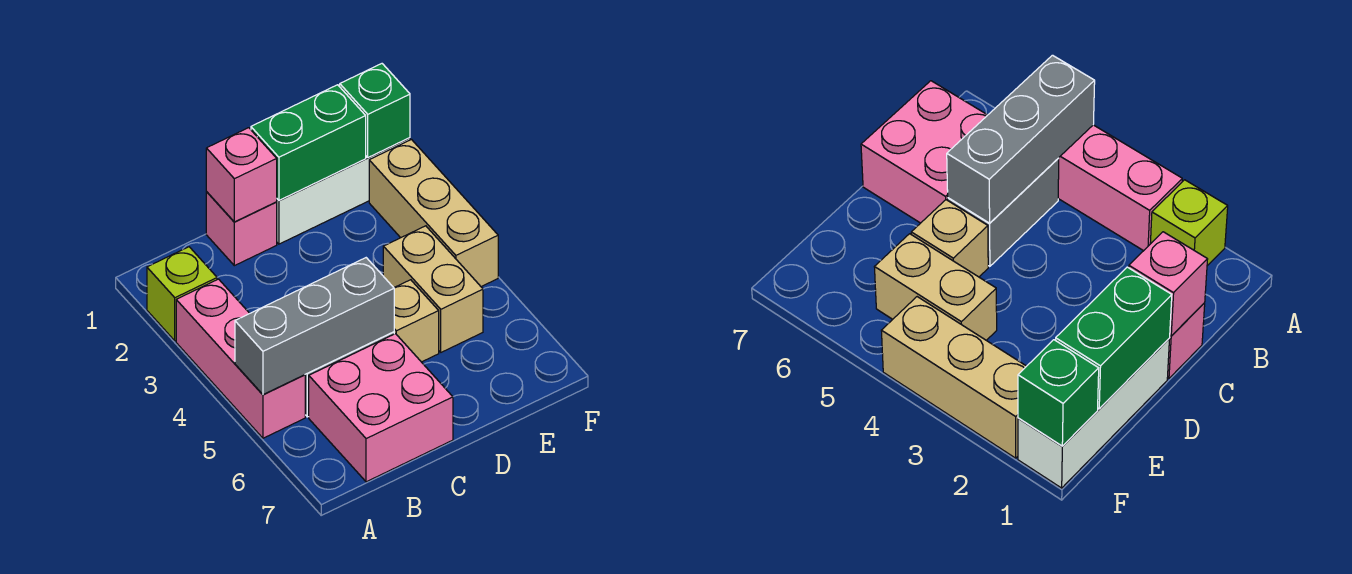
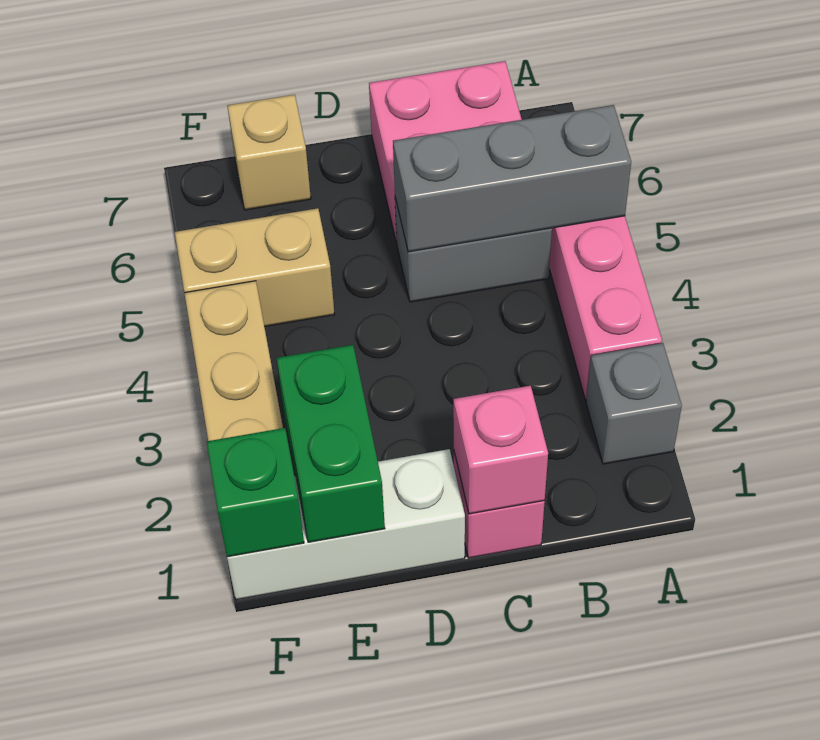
lime brick A2 level 1 -> grey brick A2 level 1
green brick D1:E1 level 2 -> green brick E1:E2 level 2
tan brick D5 level 1 -> tan brick E7 level 1
tan brick E4:E5 level 1 -> tan brick E5:F5 level 1

